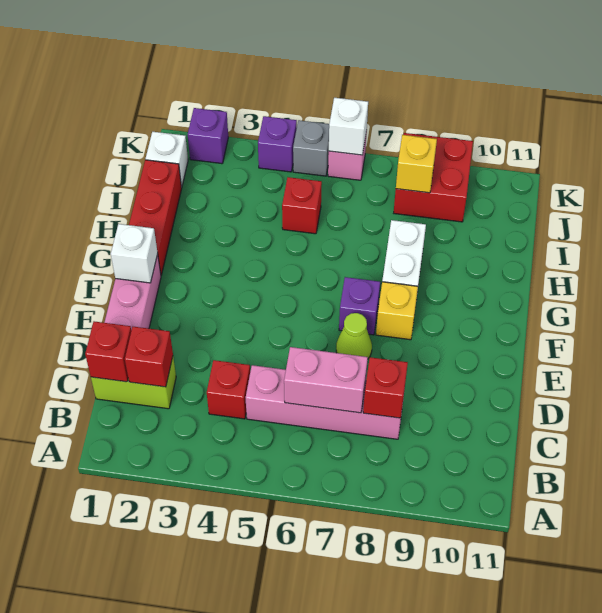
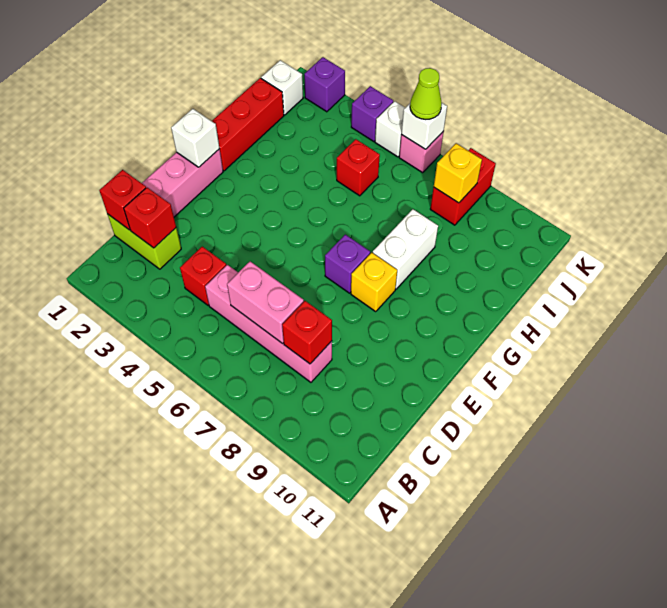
lime cone E7 level 1 -> lime cone K6 level 3
red brick J8:K9 level 1 -> red brick J8:K8 level 1
grey brick K5 level 1 -> white brick K5 level 1

